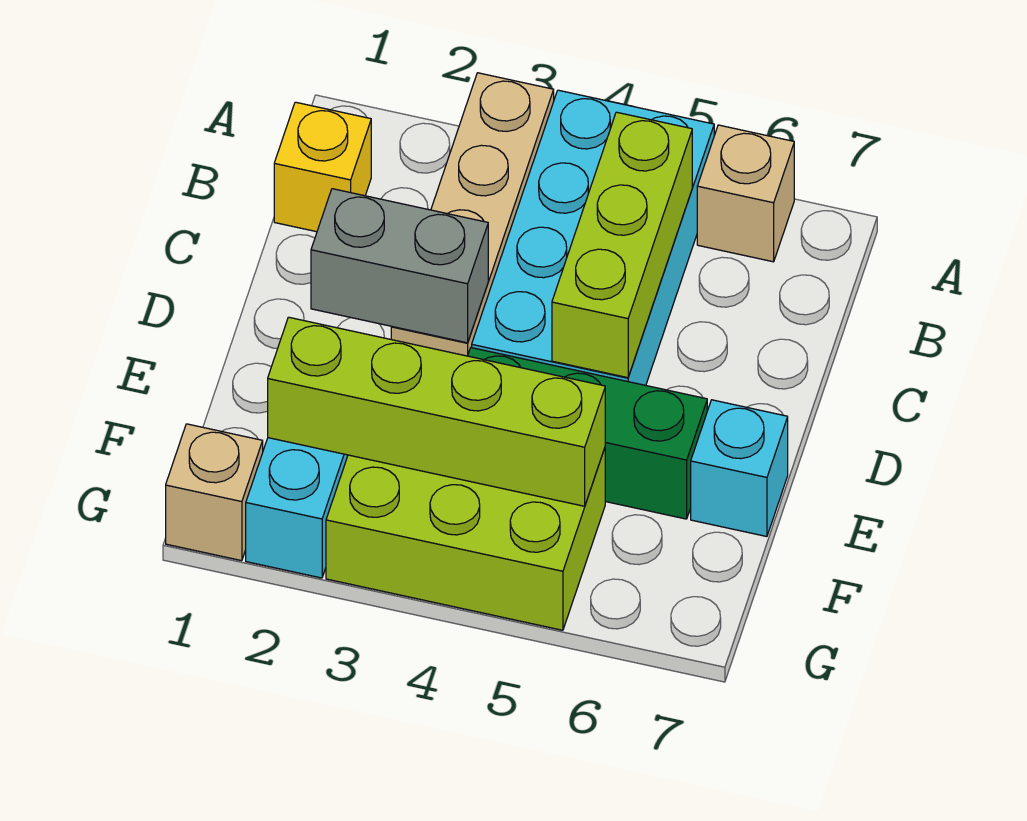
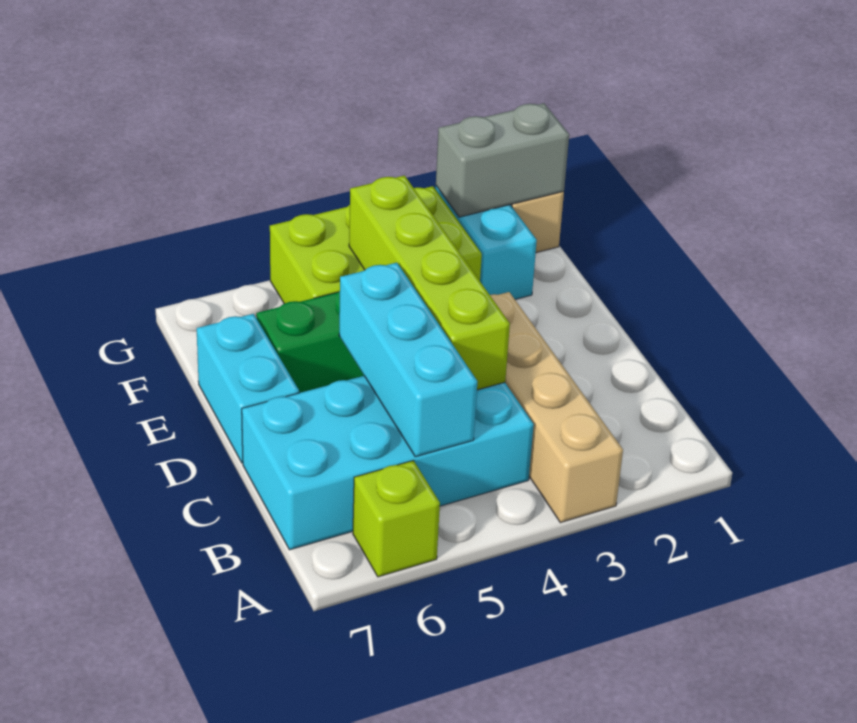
cyan brick A4:D5 level 1 -> cyan brick B4:C7 level 1
tan brick A6 level 1 -> lime brick A6 level 1
yellow brick B1 level 1 -> none
lime brick B5:D5 level 2 -> cyan brick B5:D5 level 2
grey brick D2:D3 level 2 -> grey brick G1:G2 level 2
cyan brick E7 level 1 -> cyan brick D7:E7 level 1
lime brick F2:F5 level 2 -> lime brick C4:F4 level 2

